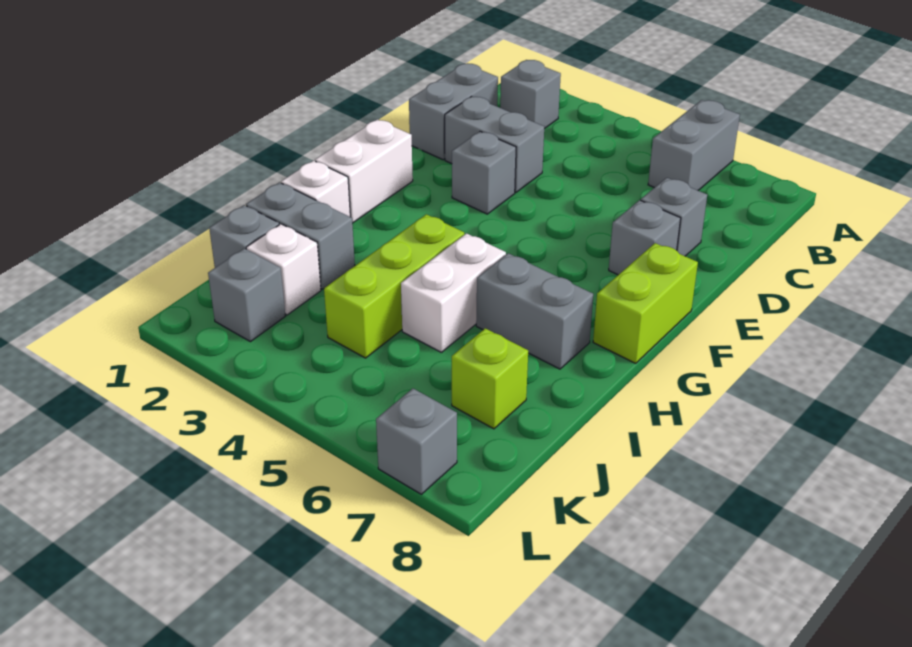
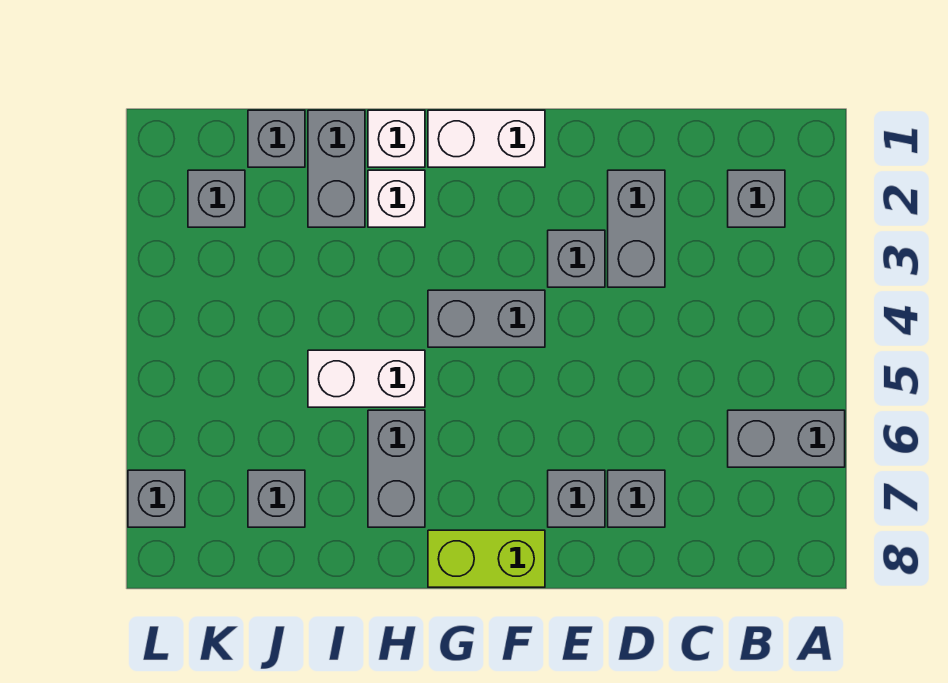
grey brick C1:D1 level 1 -> grey brick F4:G4 level 1
lime brick H4:J4 level 1 -> none
white brick J2 level 1 -> white brick H2 level 1
lime brick J7 level 1 -> grey brick J7 level 1

